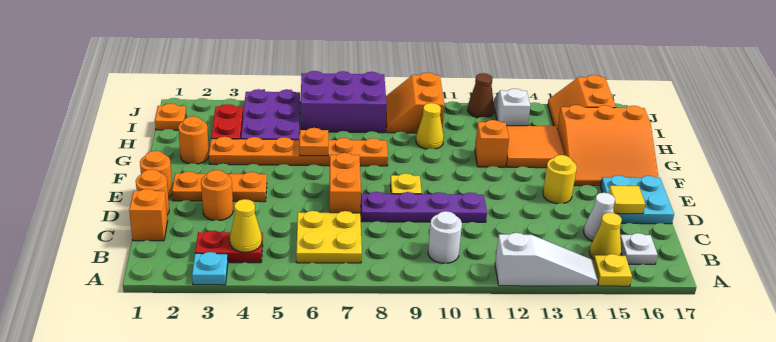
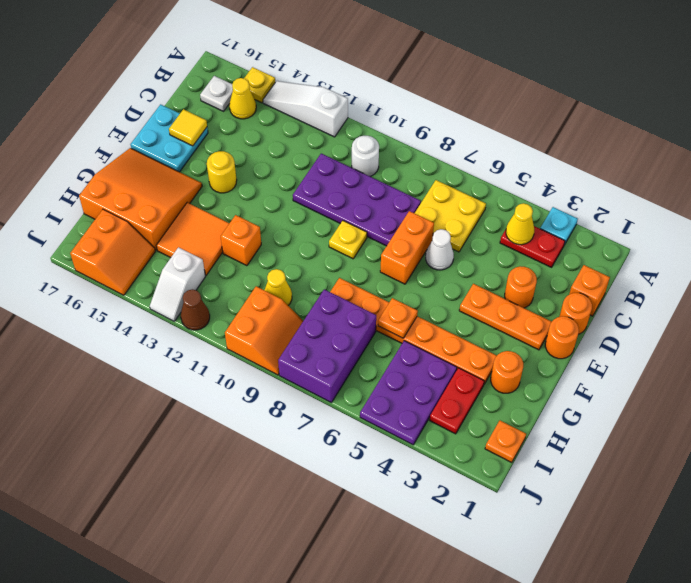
white cone C15 level 1 -> white cone D6 level 1
purple plate D8:D11 level 1 -> purple plate C8:D11 level 1
purple brick I6:J8 level 1 -> purple brick H7:J8 level 1

